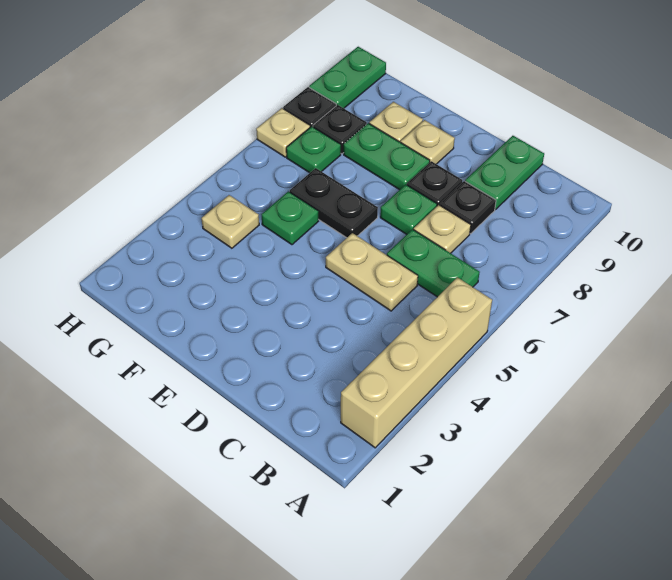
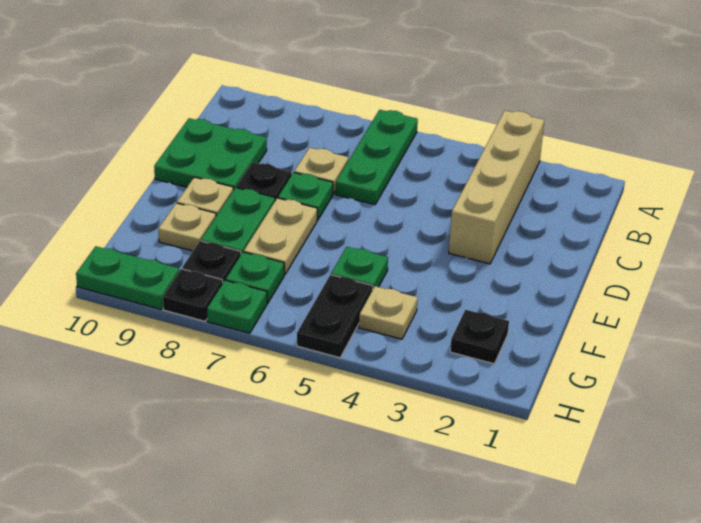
tan brick A2:A5 level 1 -> tan brick A3:D3 level 1
green plate B6:C6 level 1 -> green plate A6:C6 level 1
tan plate C5:D5 level 1 -> tan plate E7:F7 level 1
black plate C8 level 1 -> black plate G2 level 1
green plate C9:C10 level 1 -> green plate C9:D10 level 1
black plate E6:F6 level 1 -> black plate G5:H5 level 1
tan plate H7 level 1 -> green plate H7 level 1

